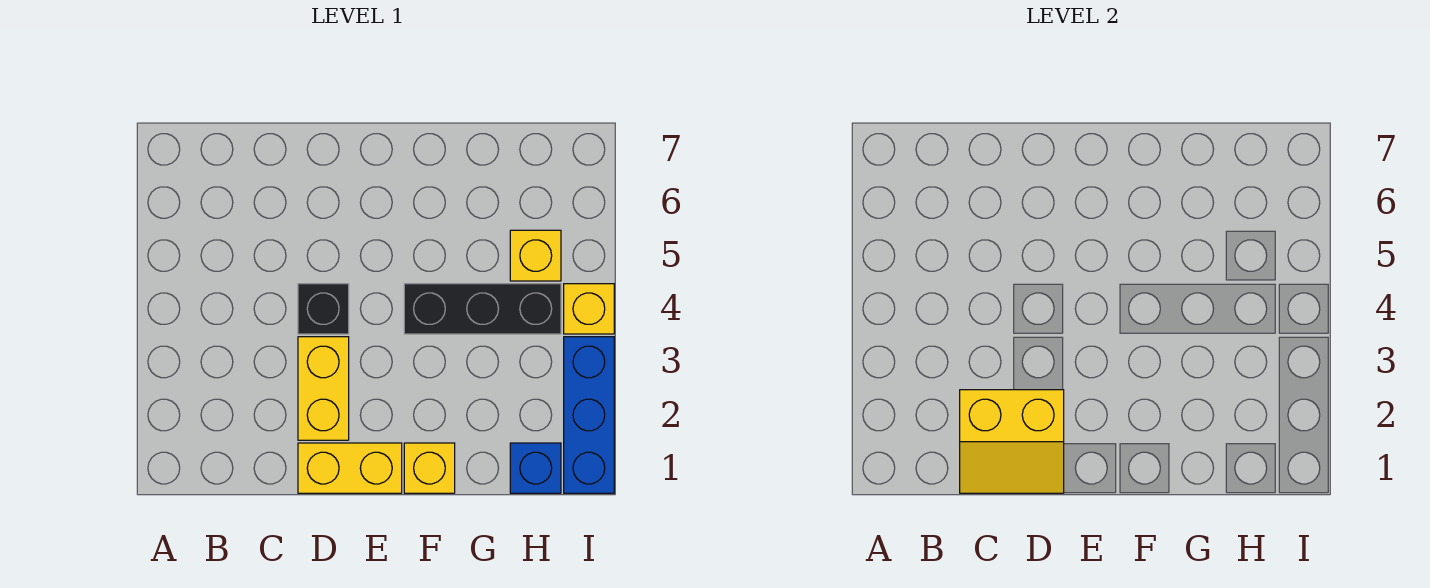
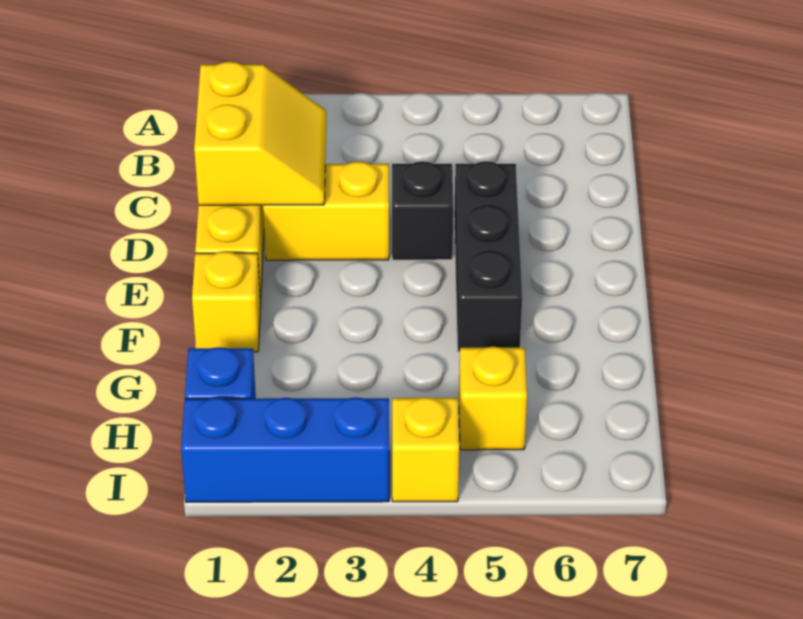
yellow slope C1:D2 level 2 top 2 -> yellow slope C1:D2 level 2 top 1
black brick F4:H4 level 1 -> black brick D5:F5 level 1

